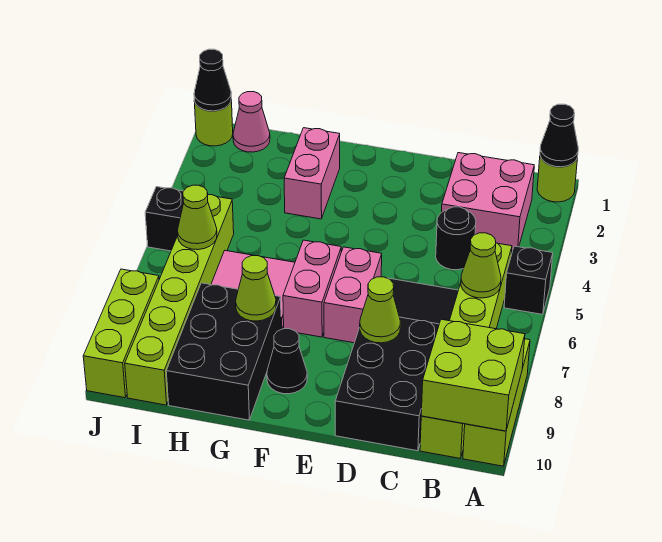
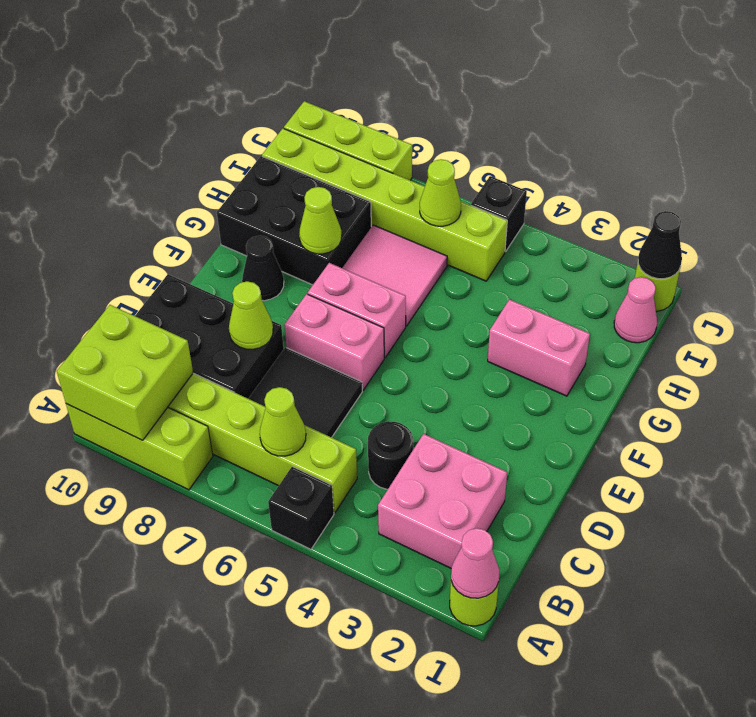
black cone A1 level 2 -> pink cone A1 level 2

